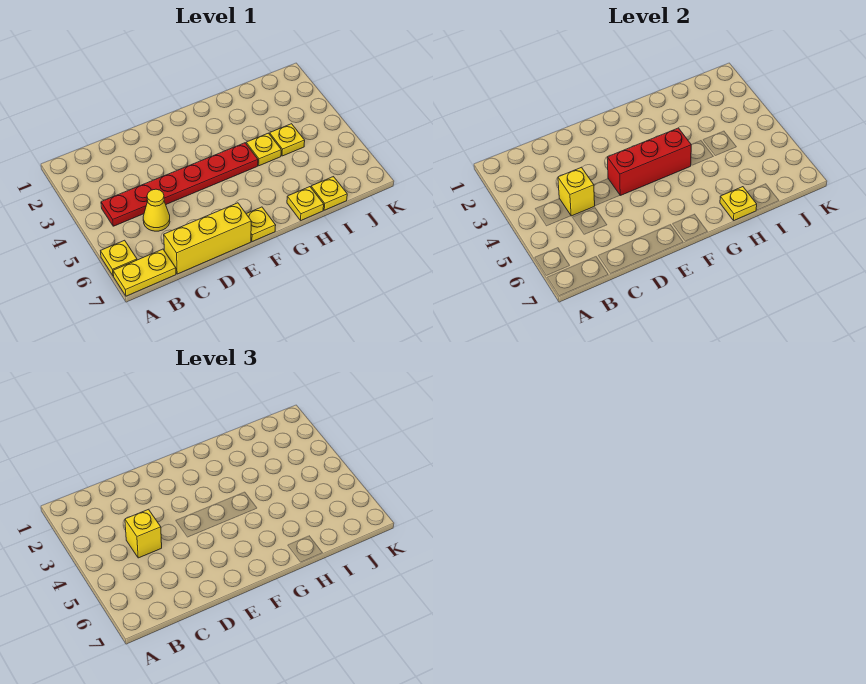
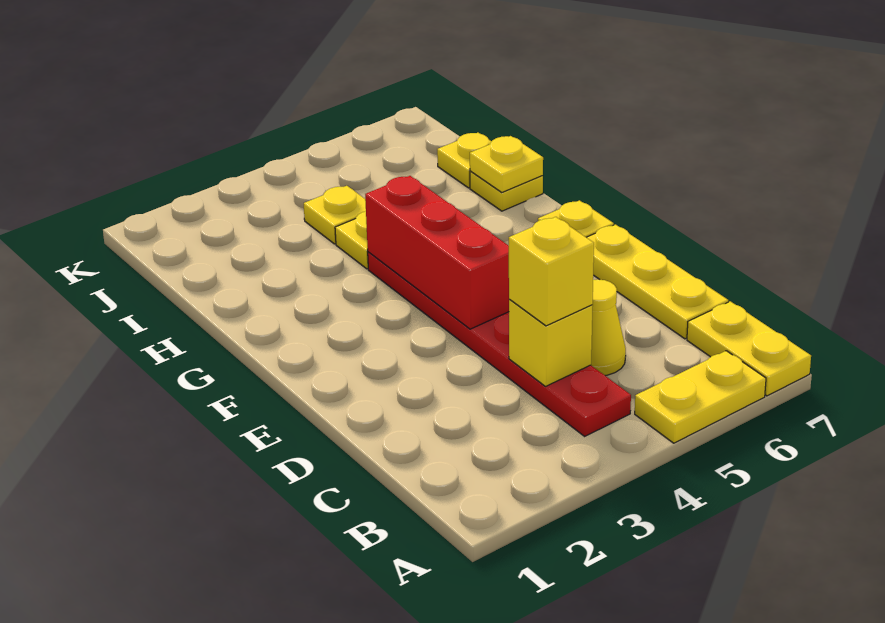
yellow plate A6 level 1 -> yellow plate A5:A6 level 1
yellow brick C7:E7 level 1 -> yellow plate C7:E7 level 1

